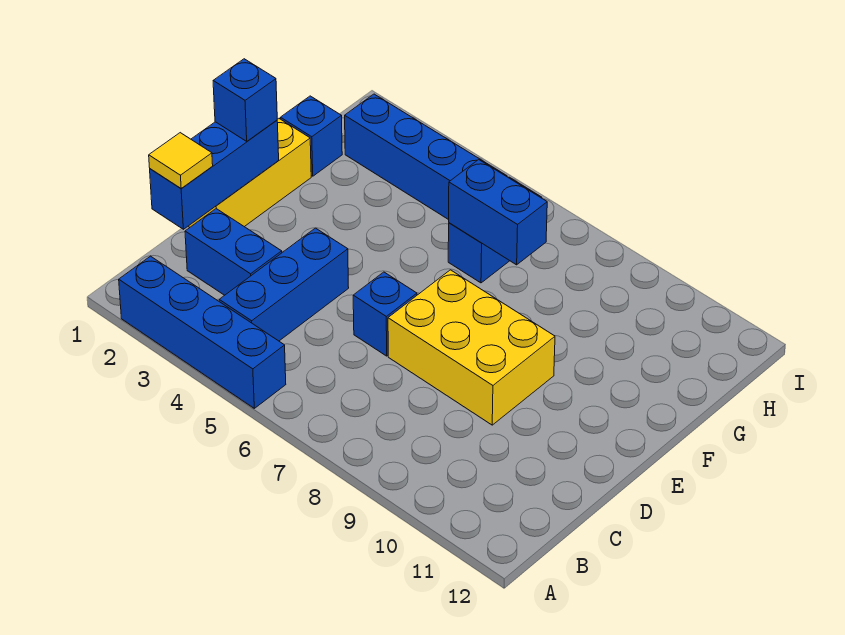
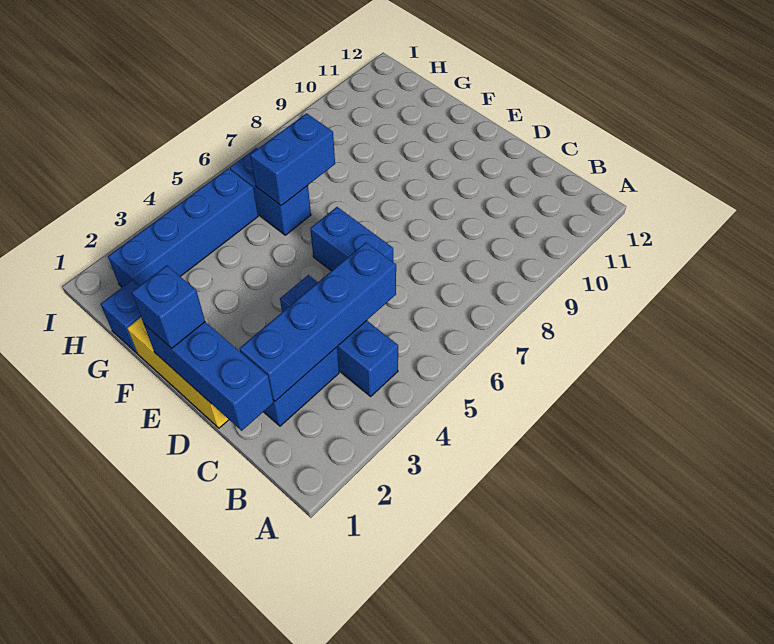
blue brick A2:A5 level 1 -> blue brick C2:C5 level 2
yellow tile C1 level 3 -> none
blue brick D6 level 1 -> blue brick D6:E6 level 1
yellow brick D7:E9 level 1 -> none

